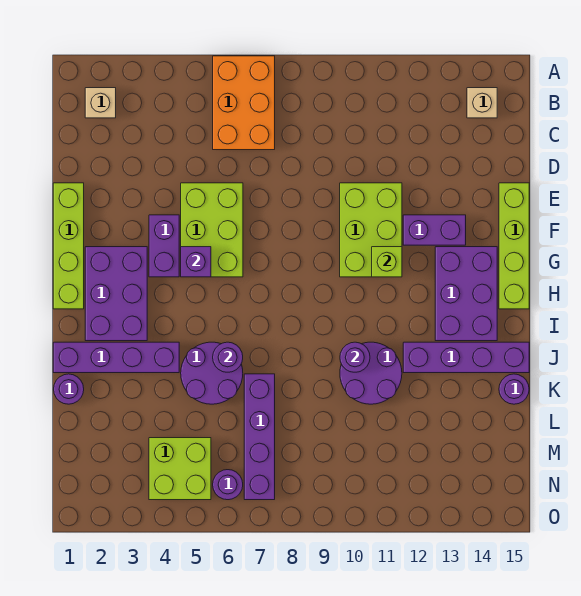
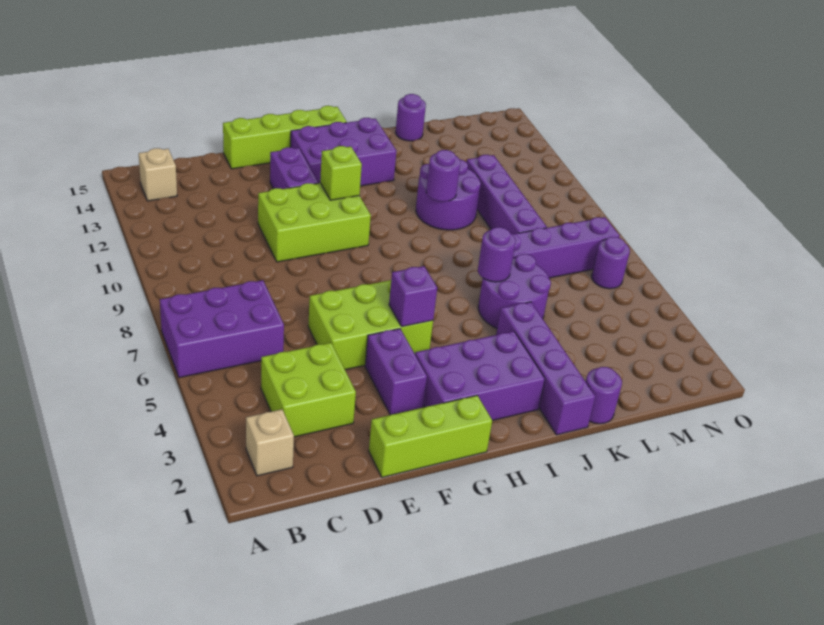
orange brick A6:C7 level 1 -> purple brick A6:C7 level 1
lime brick E1:H1 level 1 -> lime brick E1:G1 level 1
purple brick F4:G4 level 1 -> purple brick F3:F4 level 1
purple brick J12:J15 level 1 -> purple brick L8:L11 level 1
lime brick M4:N5 level 1 -> lime brick C3:D4 level 1

